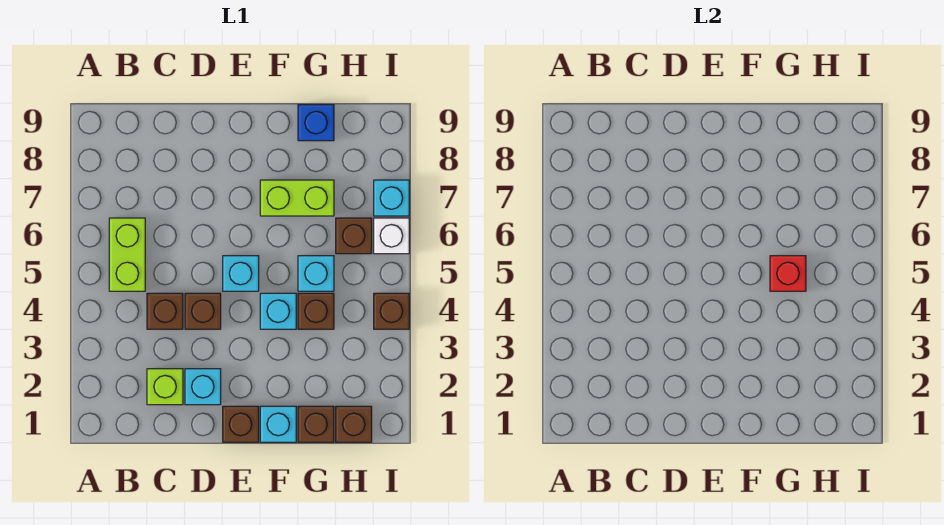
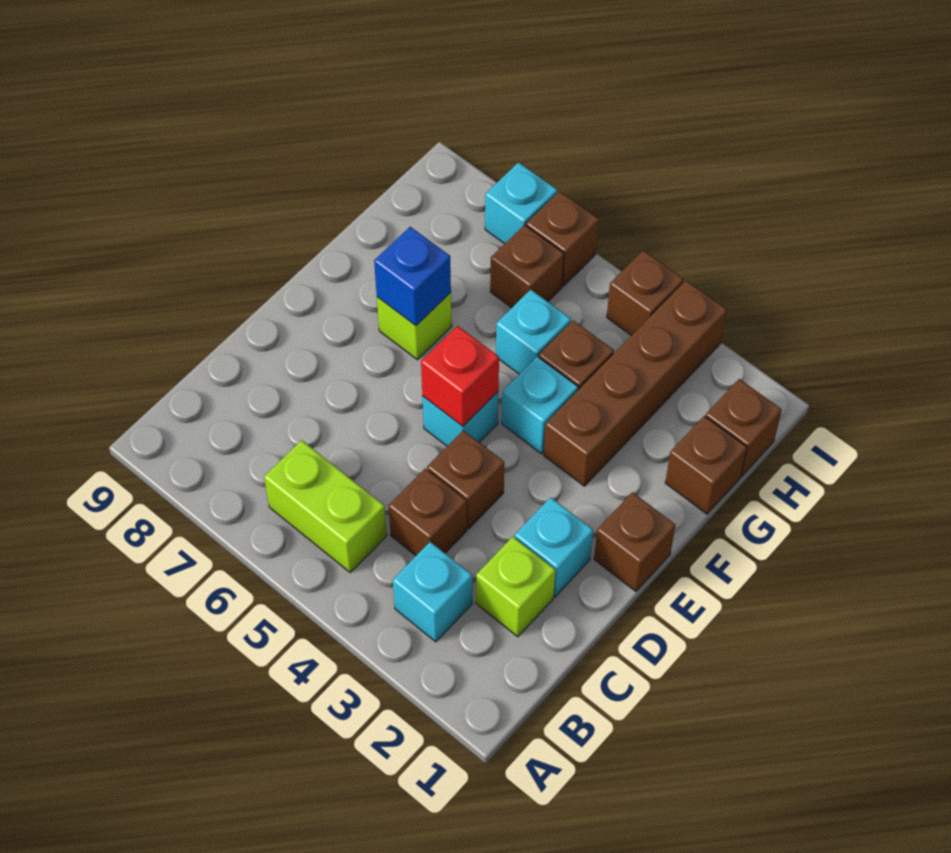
cyan brick F1 level 1 -> cyan brick B3 level 1
none -> brown brick F3:I3 level 1
lime brick F7:G7 level 1 -> lime brick F7 level 1
red brick G5 level 2 -> red brick E5 level 2
blue brick G9 level 1 -> blue brick F7 level 2
white brick I6 level 1 -> brown brick I6 level 1

